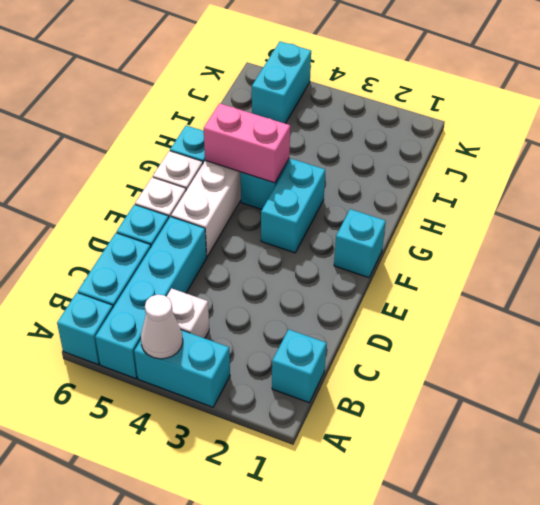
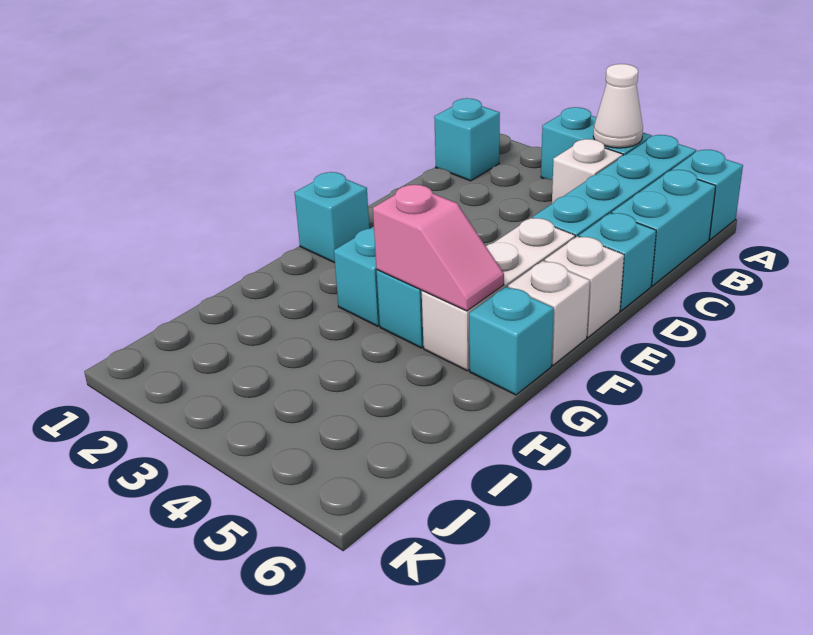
pink brick G4:G5 level 2 -> pink slope G4:G5 level 2 top 4
cyan brick J5:K5 level 1 -> none

